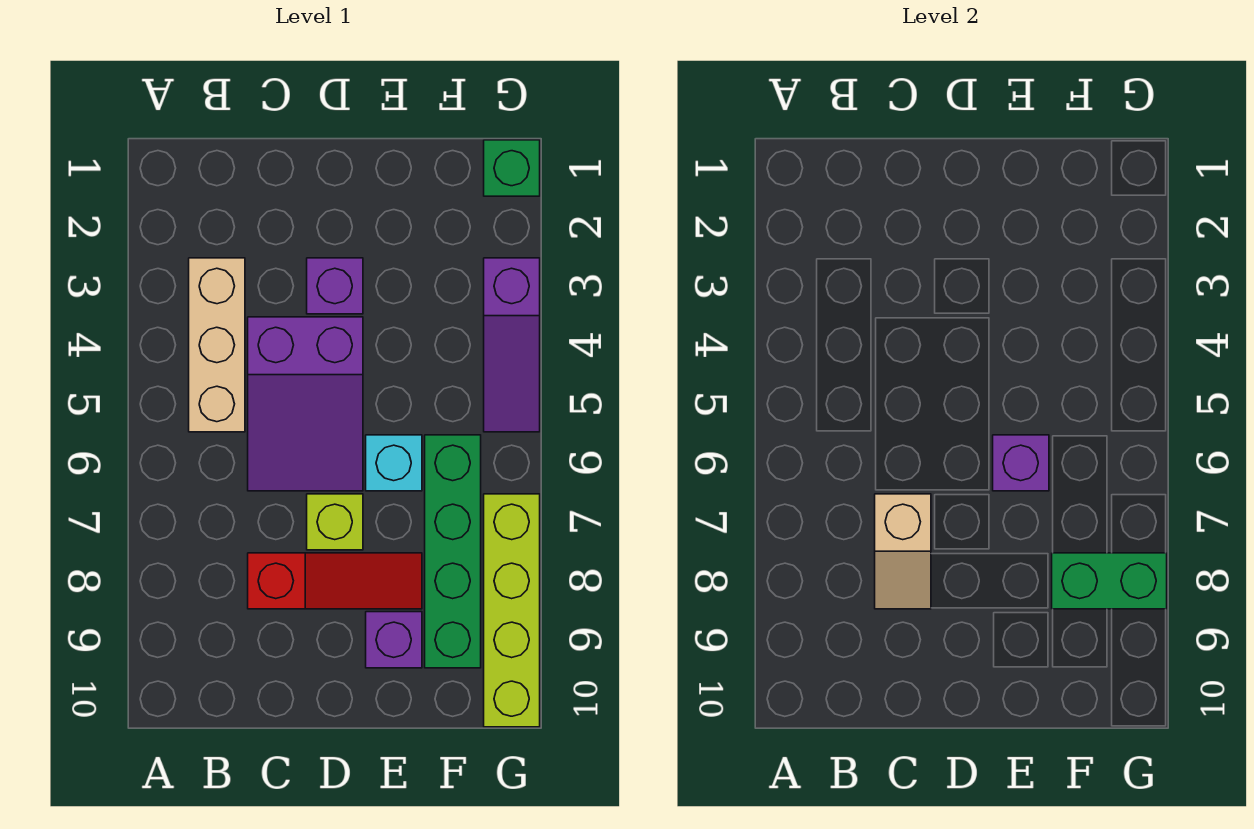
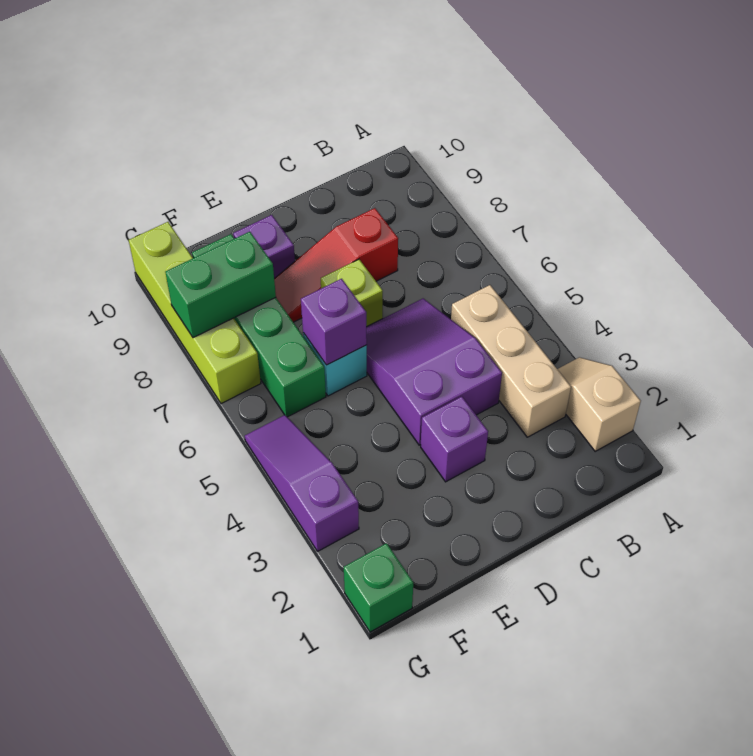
tan slope C7:C8 level 2 top 7 -> tan slope A2:A3 level 1 top 2

